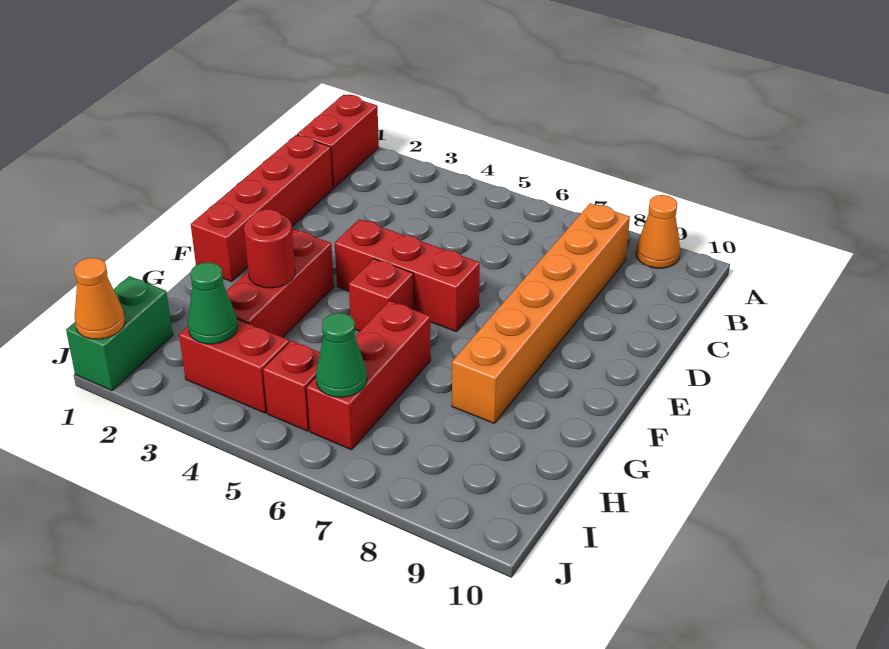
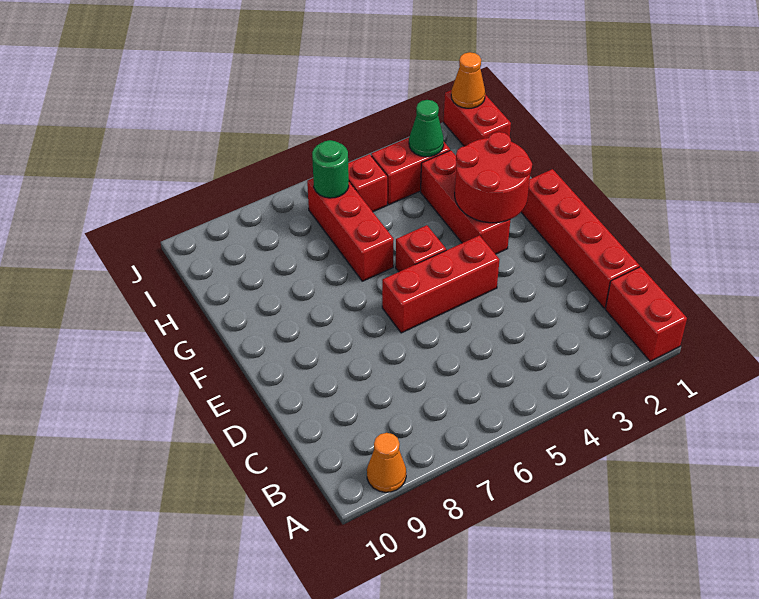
orange brick B8:G8 level 1 -> none
red round brick G3 level 2 -> red round brick F2:G3 level 2
green brick I1:J1 level 1 -> red brick I1:J1 level 1
green cone I6 level 2 -> green round brick I6 level 2

